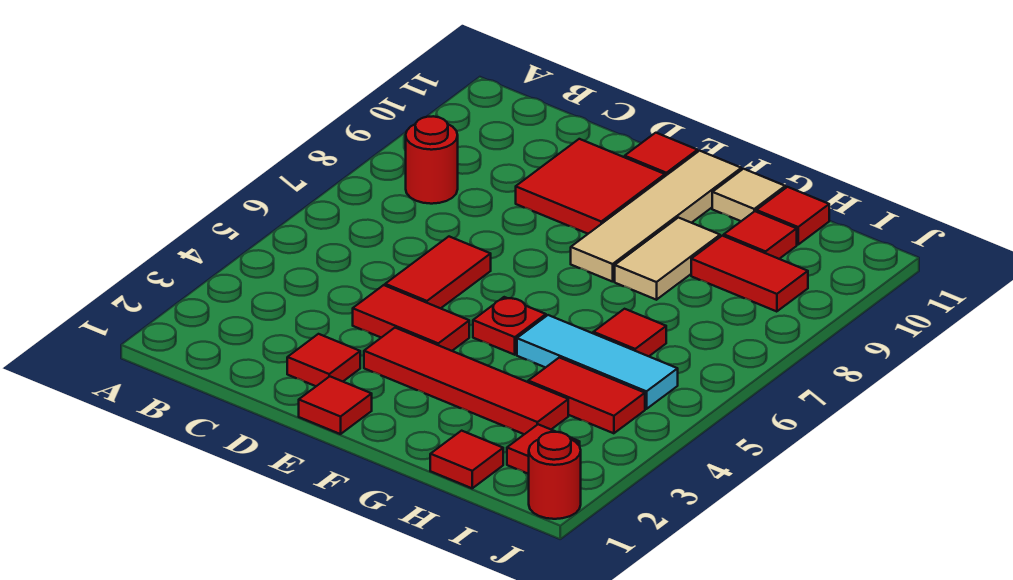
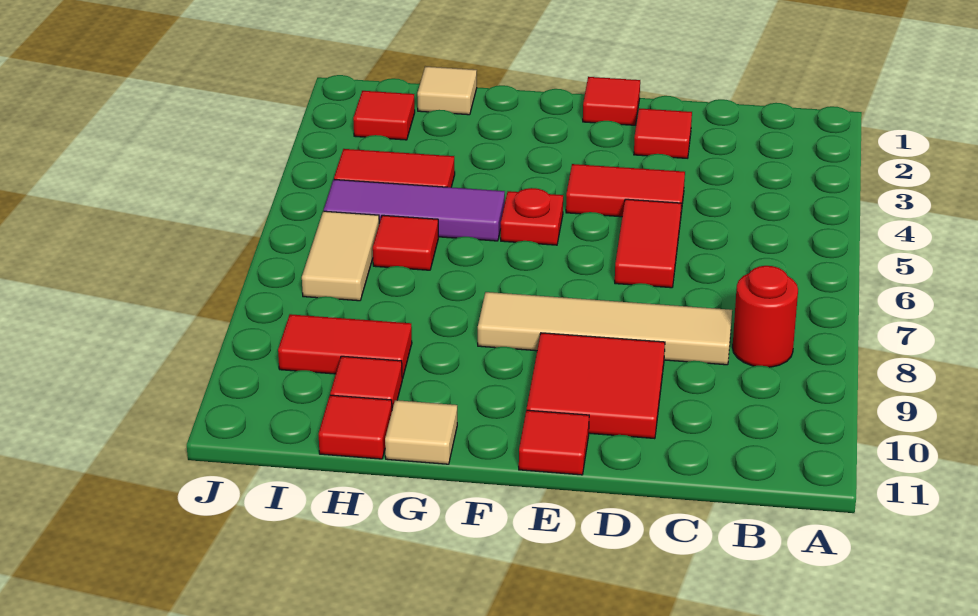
red tile E3:H3 level 1 -> none
tan tile F8:F11 level 1 -> tan tile C8:F8 level 1
cyan tile G5:I5 level 1 -> purple tile G5:I5 level 1
tan tile G8:G9 level 1 -> tan tile I6:I7 level 1
red tile H1 level 1 -> tan tile H1 level 1
red round brick J1 level 1 -> none

